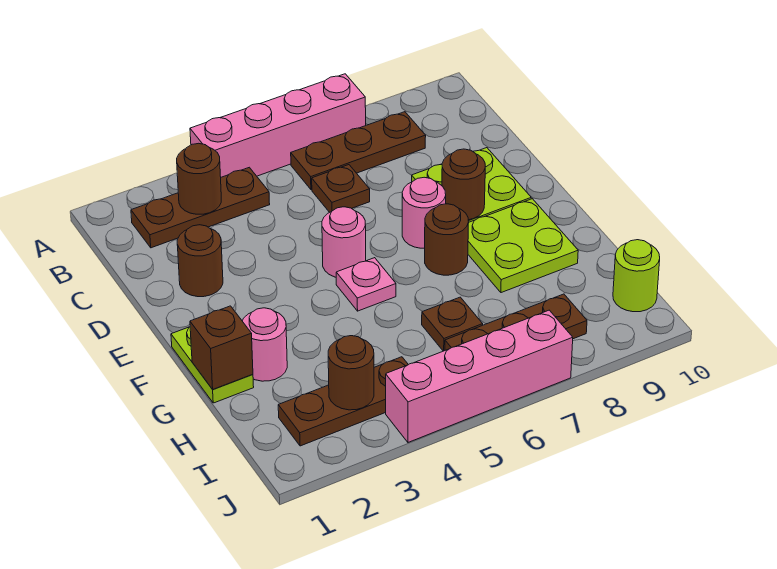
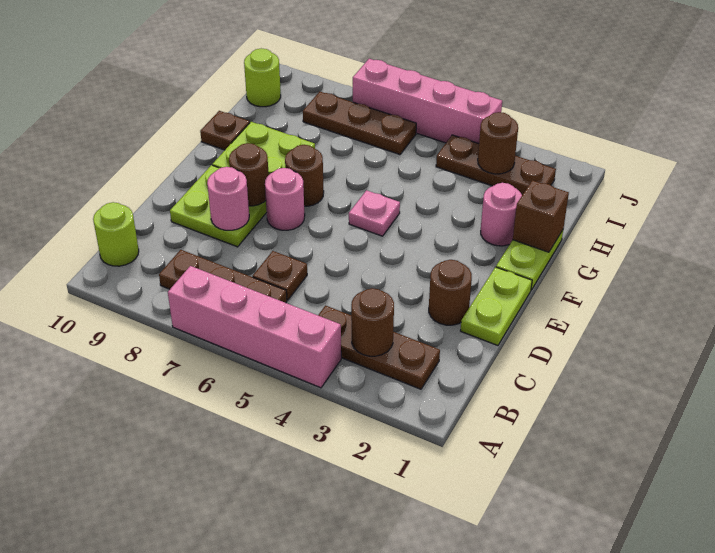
none -> lime round brick B10 level 1
none -> lime plate D1:E1 level 1
pink round brick E5 level 1 -> pink round brick D8 level 2
brown plate H6 level 1 -> brown plate G10 level 1

